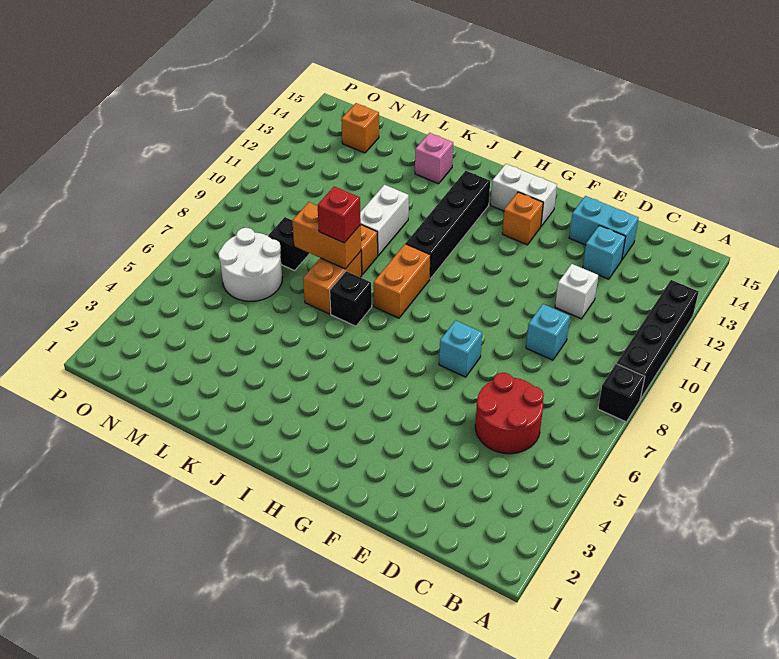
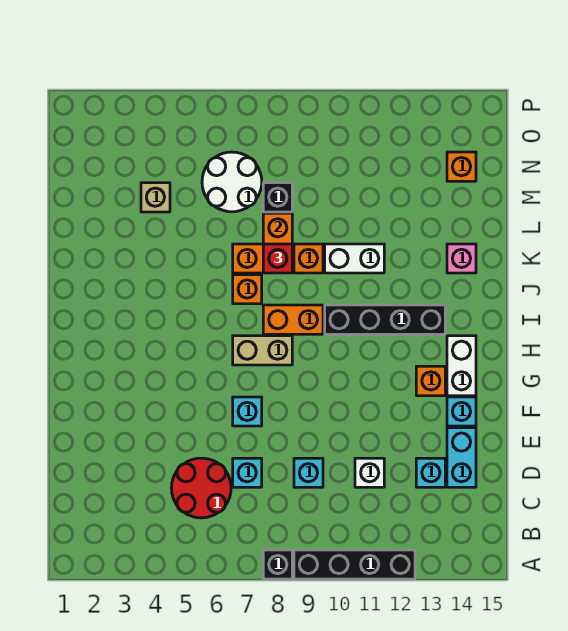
none -> cyan brick D7 level 1
none -> cyan brick F14 level 1
none -> tan brick H7:H8 level 1
black brick J7 level 1 -> orange brick J7 level 1
none -> tan brick M4 level 1

